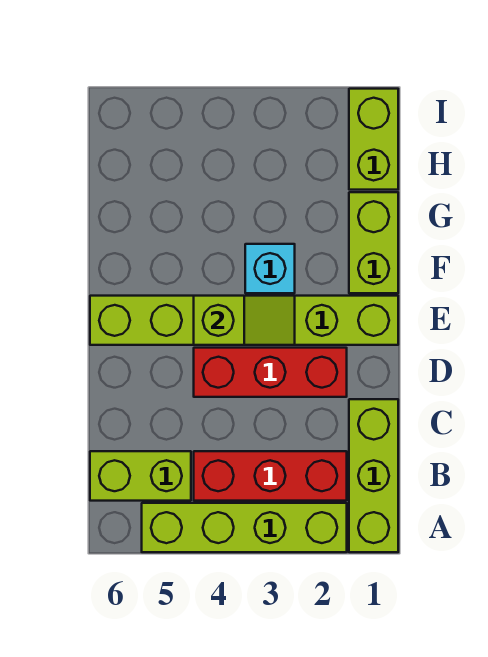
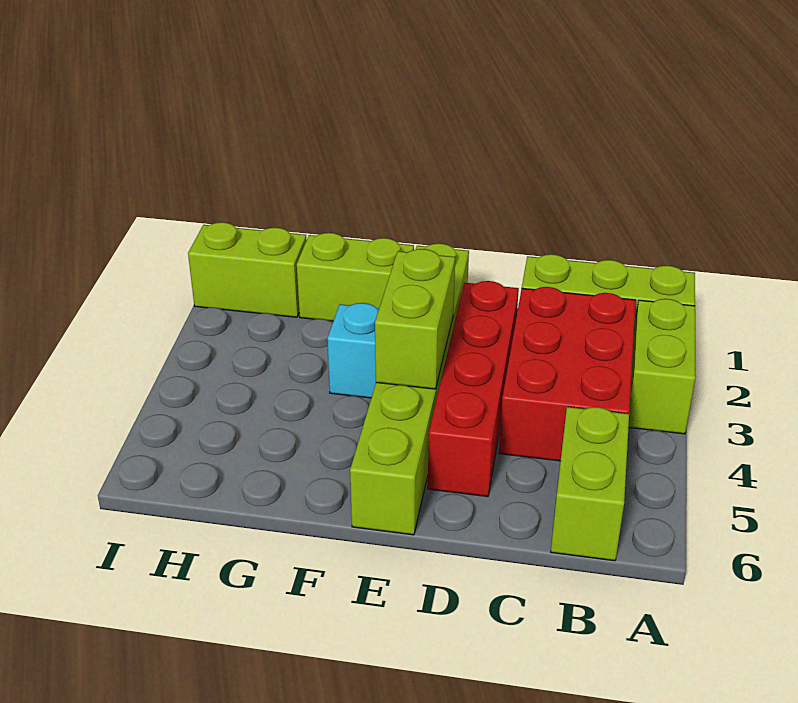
lime brick A2:A5 level 1 -> lime brick A2:A3 level 1
red brick B2:B4 level 1 -> red brick B2:C4 level 1
red brick D2:D4 level 1 -> red brick D2:D5 level 1
lime slope E3:E4 level 2 top 4 -> lime brick E3:E4 level 2

